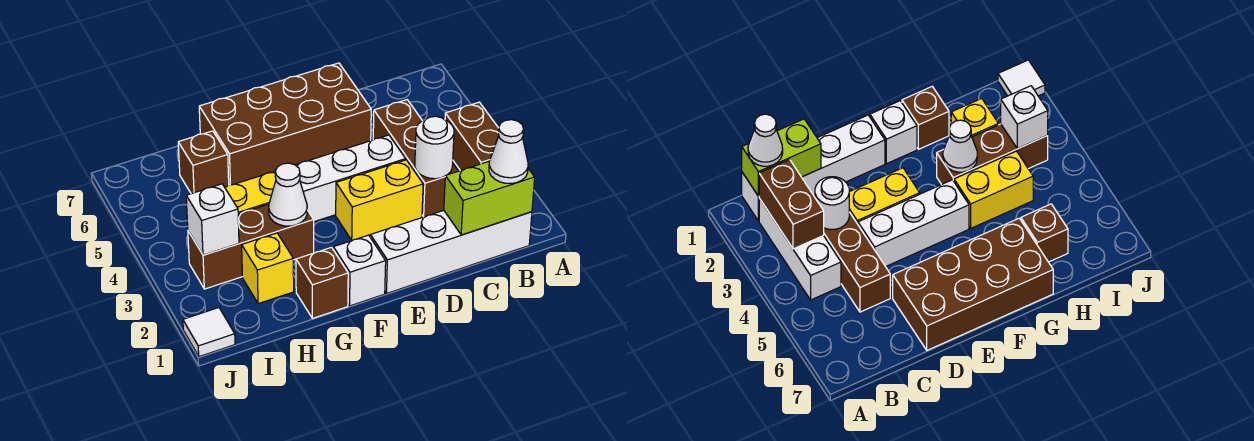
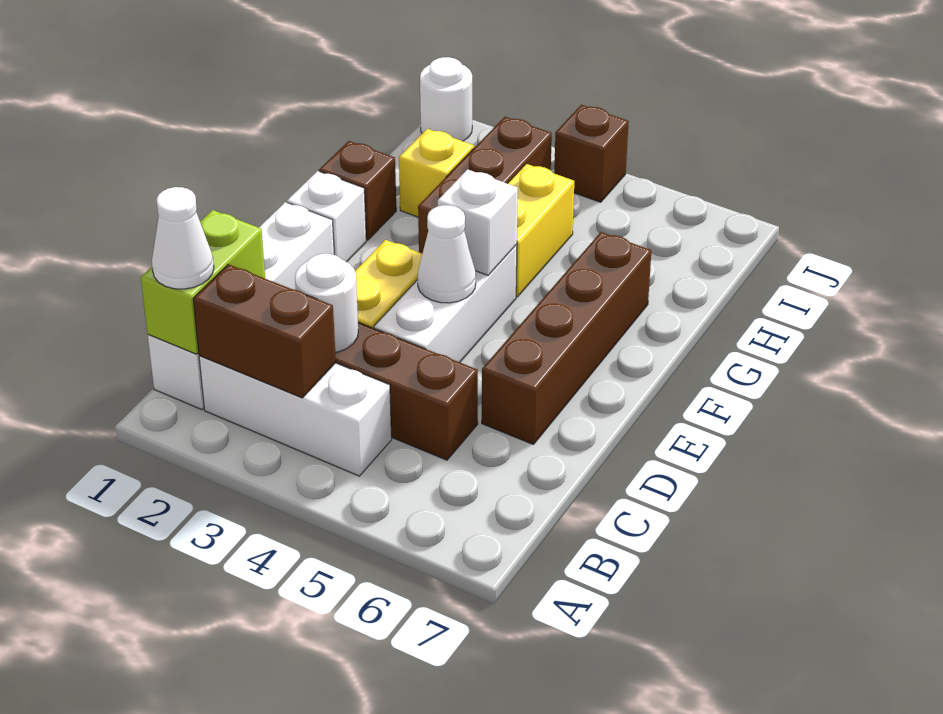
brown brick D6:G7 level 1 -> brown brick D6:G6 level 1
white cone G3 level 2 -> white cone E4 level 2
brown brick H6 level 1 -> brown brick J4 level 1
white brick I3 level 2 -> white brick F4 level 2
white tile J1 level 1 -> white round brick J1 level 1

